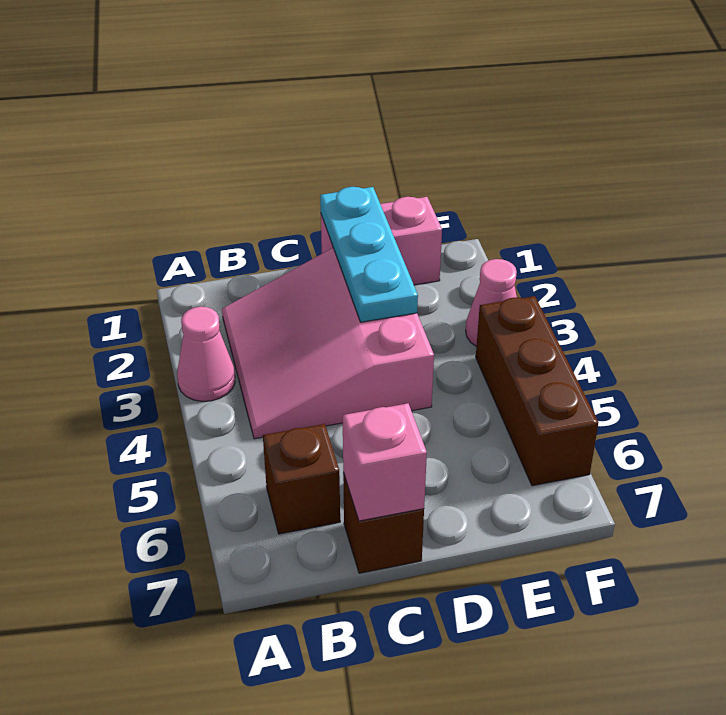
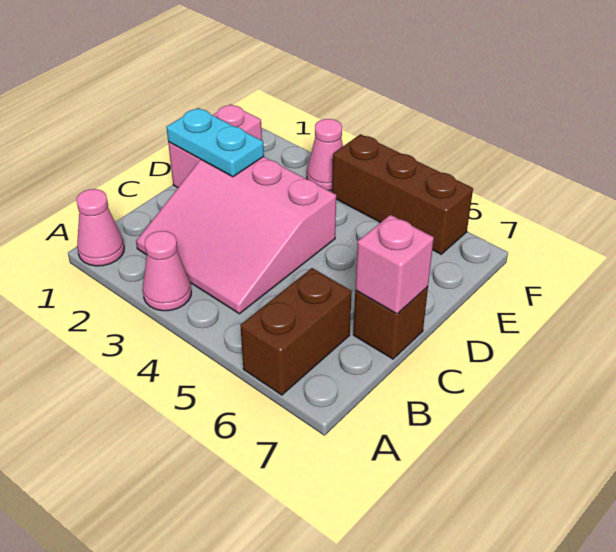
none -> pink cone A1 level 1
brown brick B6 level 1 -> brown brick A6:B6 level 1
cyan plate D1:D3 level 2 -> cyan plate D1:D2 level 2

